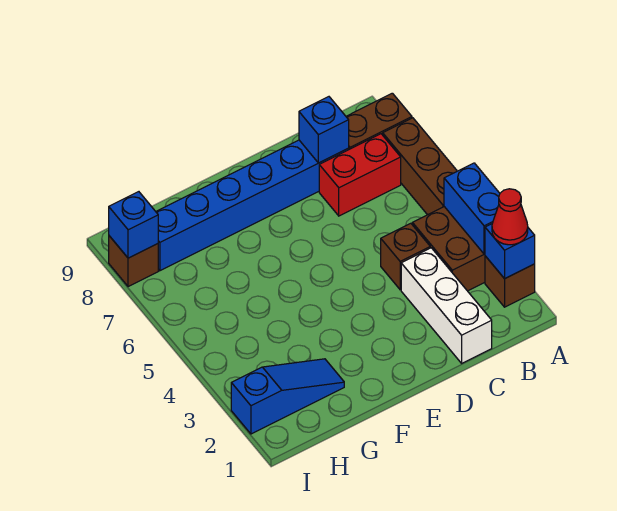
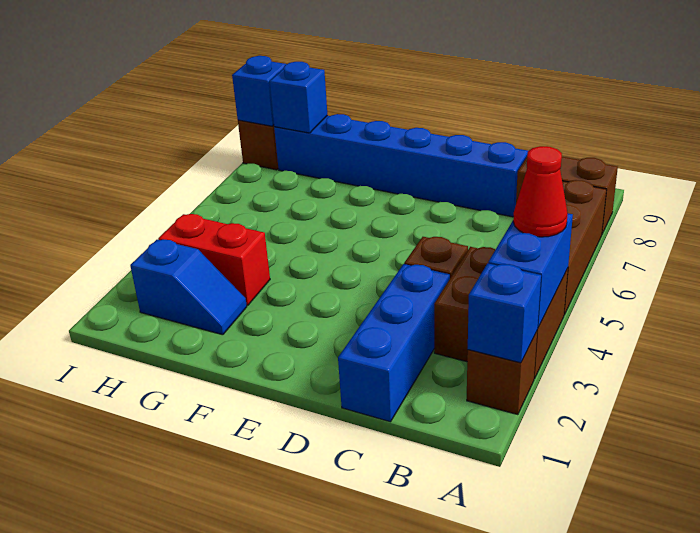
red cone A2 level 3 -> red cone A4 level 3
red brick B7:C7 level 1 -> red brick G3:H3 level 1
white brick C1:C3 level 1 -> blue brick C1:C3 level 1
blue brick C8 level 2 -> blue brick H8 level 2
blue slope G2:I2 level 1 top I -> blue slope G2:H2 level 1 top H

